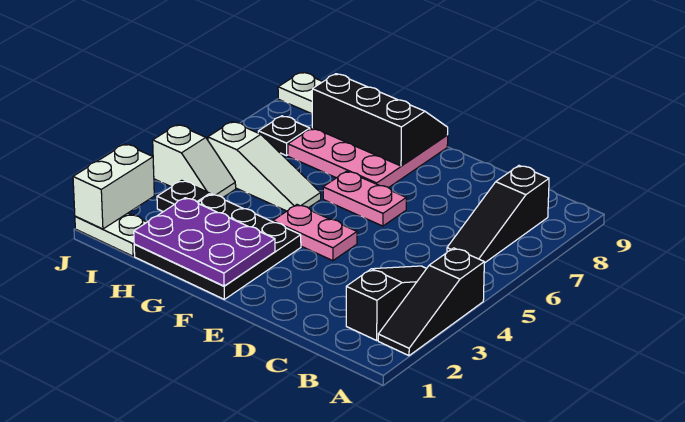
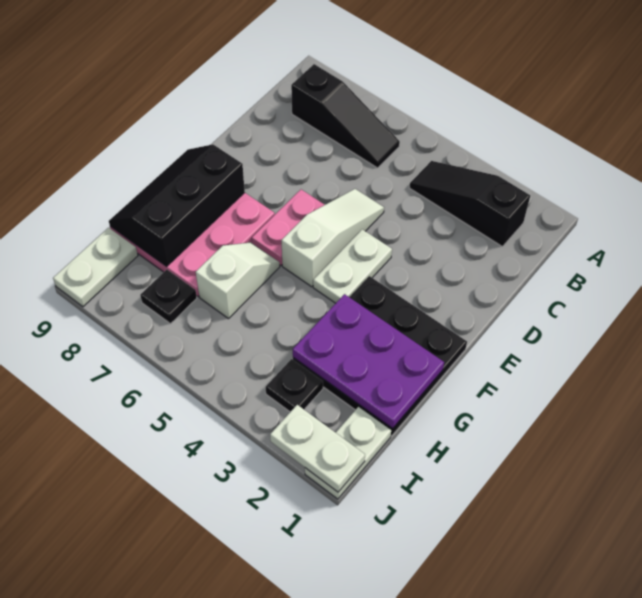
black slope A2:A4 level 1 top 4 -> none
pink plate E4:F4 level 1 -> white plate E4:F4 level 1
purple plate F1:H2 level 2 -> purple plate G1:H3 level 2
white slope G5:I5 level 1 top I -> white slope D5:F5 level 1 top F
white slope I4:J4 level 1 top J -> white slope G6:H6 level 1 top H
white brick J1:J2 level 2 -> white plate J1:J2 level 2

